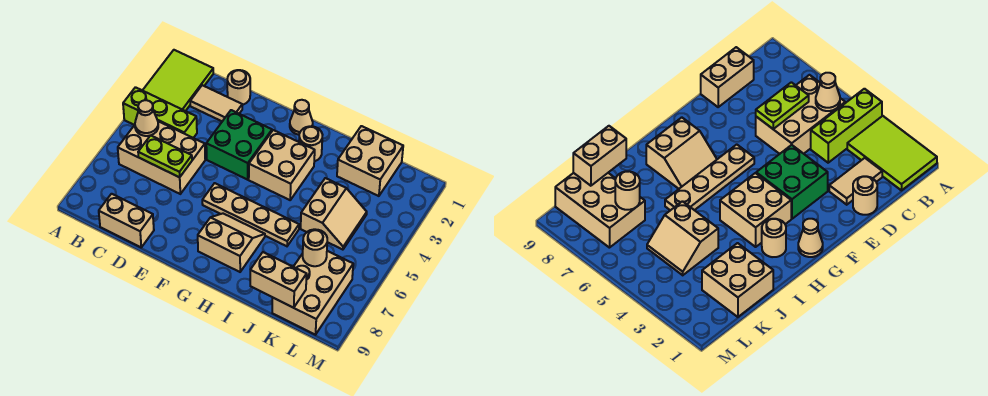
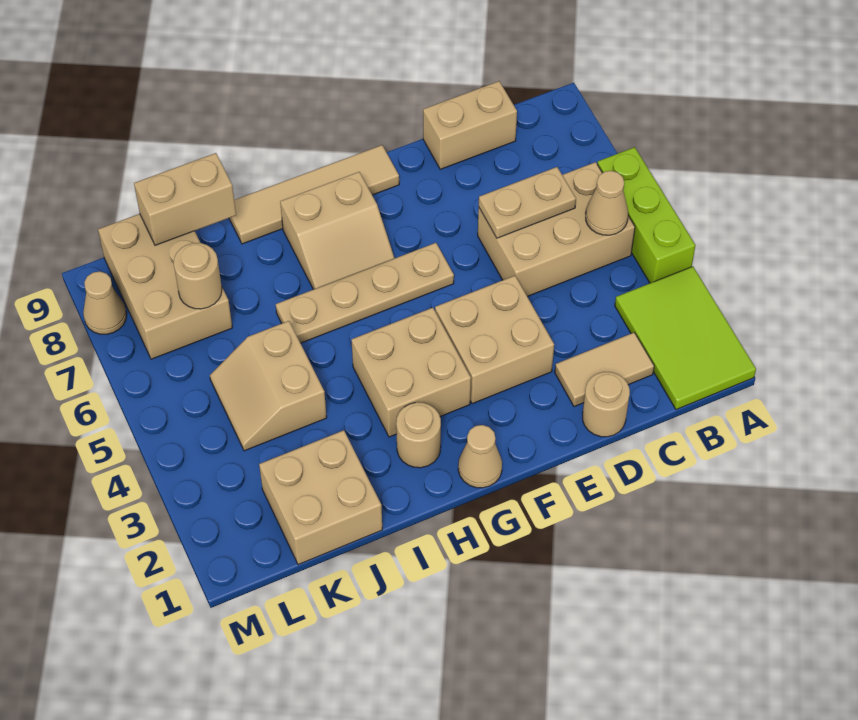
lime brick A4:C4 level 1 -> lime brick A4:A6 level 1
lime plate C6:D6 level 2 -> tan plate C6:D6 level 2
green brick E3:F4 level 1 -> tan brick E3:F4 level 1
none -> tan tile F9:I9 level 1
none -> tan cone M8 level 1

